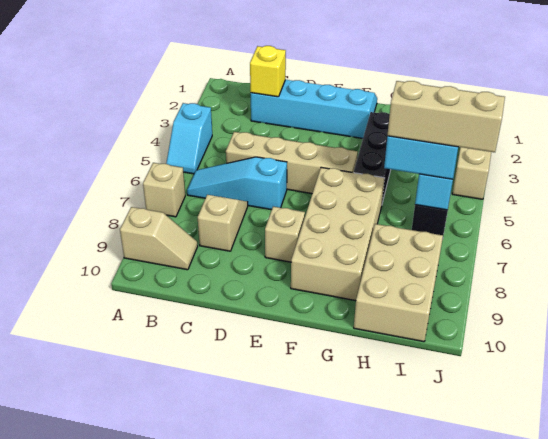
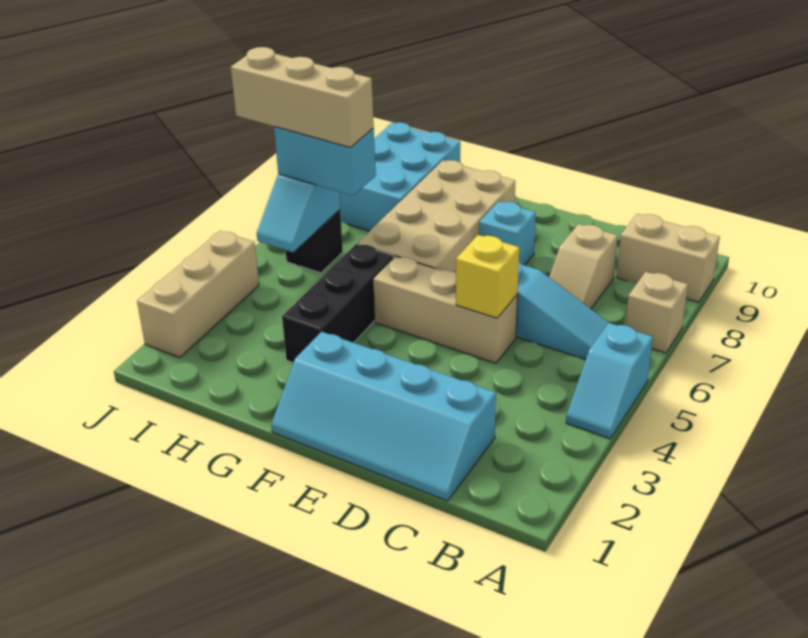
cyan slope A4:A5 level 1 top 4 -> cyan slope A4:A5 level 1 top 5
tan slope A9:B9 level 1 top A -> tan brick A9:B9 level 1
yellow brick C2 level 2 -> yellow brick D5 level 2
tan brick C5:F5 level 1 -> tan brick D5:F5 level 1
tan brick E8 level 1 -> cyan brick E8 level 1
tan brick H8:I10 level 1 -> cyan brick H8:I10 level 1

